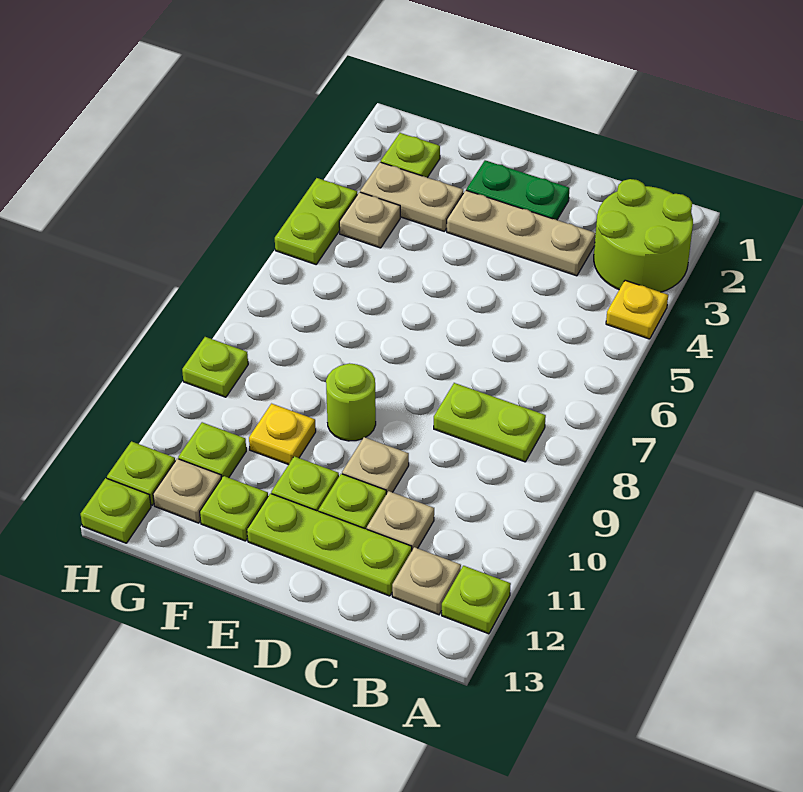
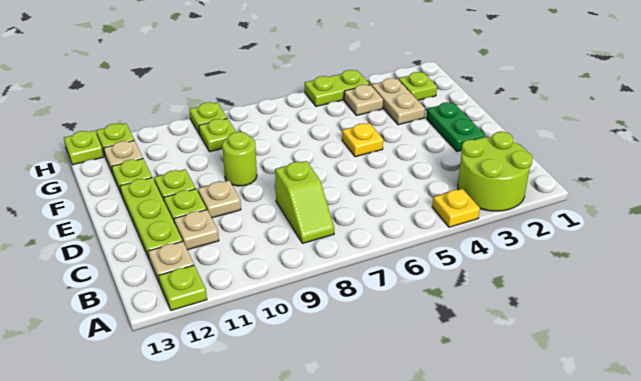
lime plate B8:C8 level 1 -> lime slope B8:C8 level 1 top C
tan plate C3:E3 level 1 -> none
yellow plate F10 level 1 -> yellow plate E5 level 1
lime plate G11 level 1 -> lime plate G9 level 1

